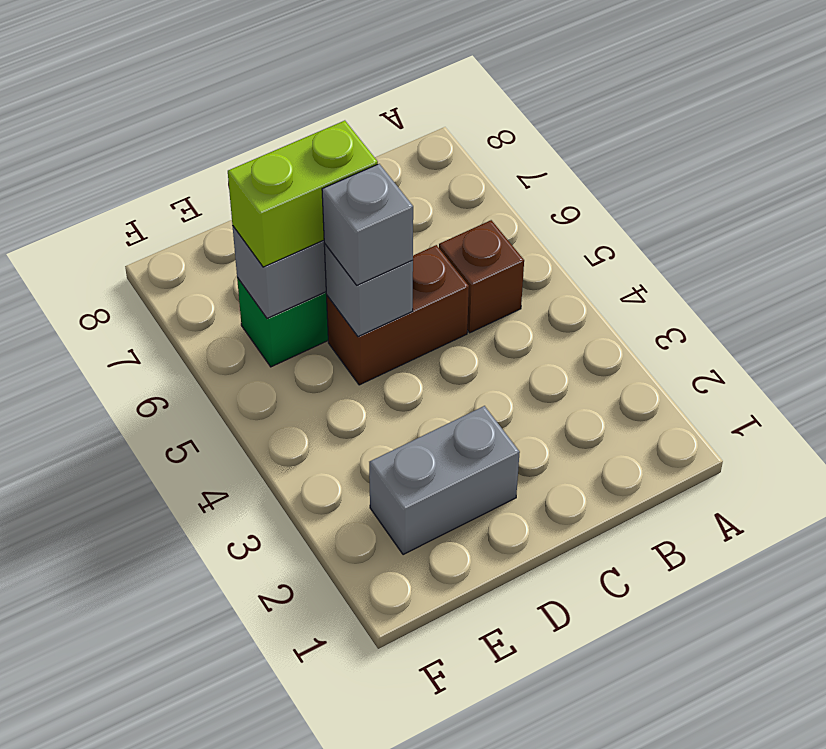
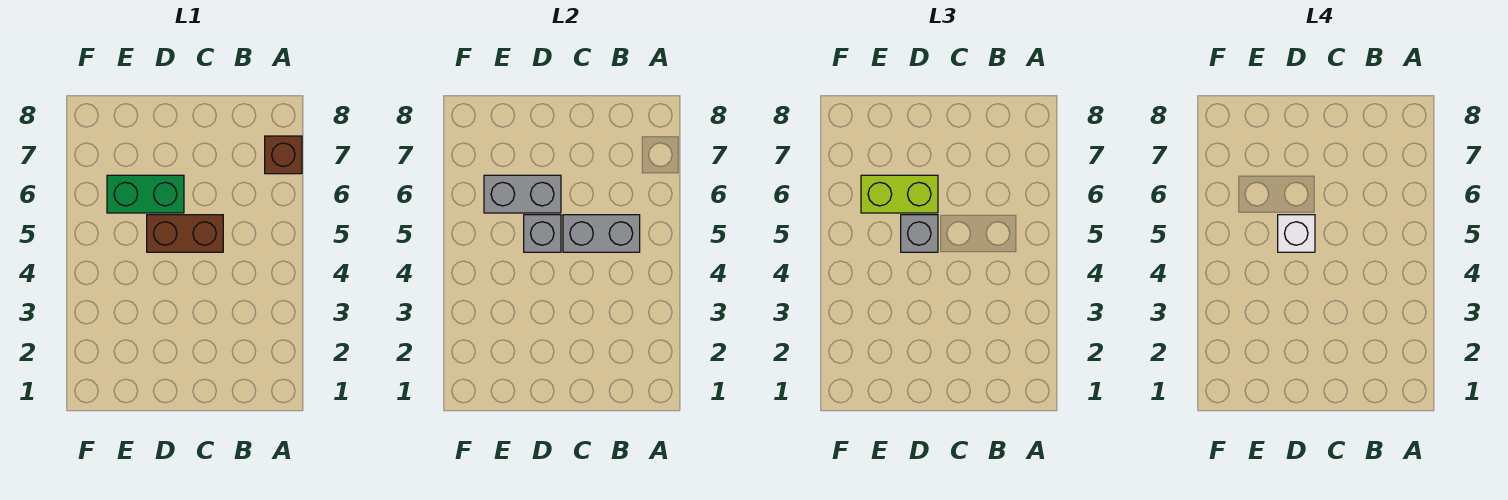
brown brick B5 level 1 -> brown brick A7 level 1
grey brick D2:E2 level 1 -> grey brick B5:C5 level 2
none -> white brick D5 level 4

